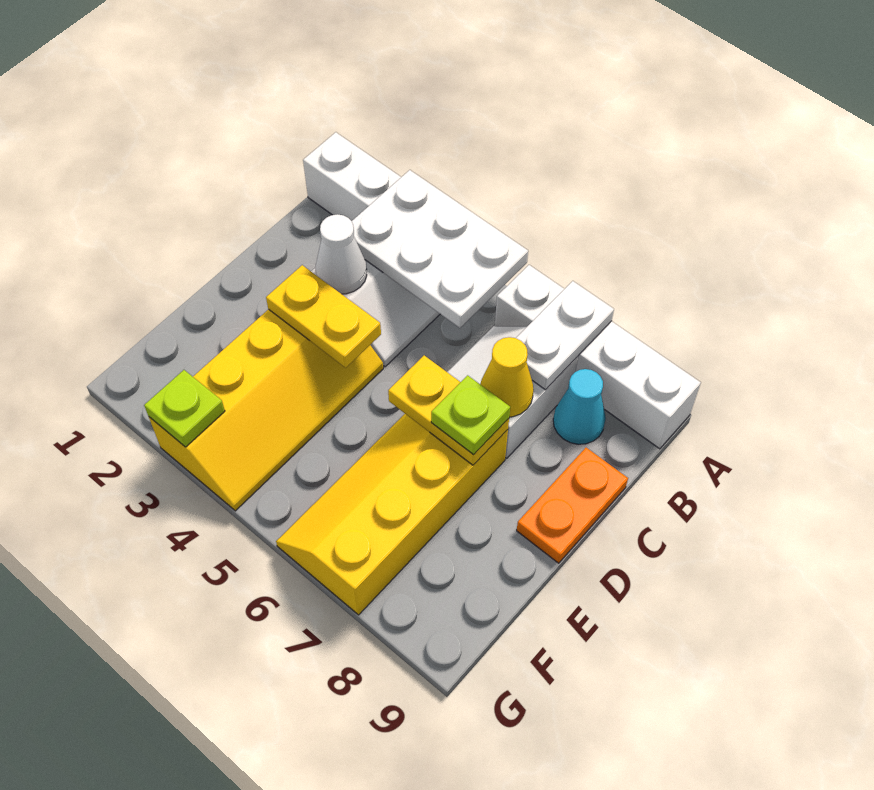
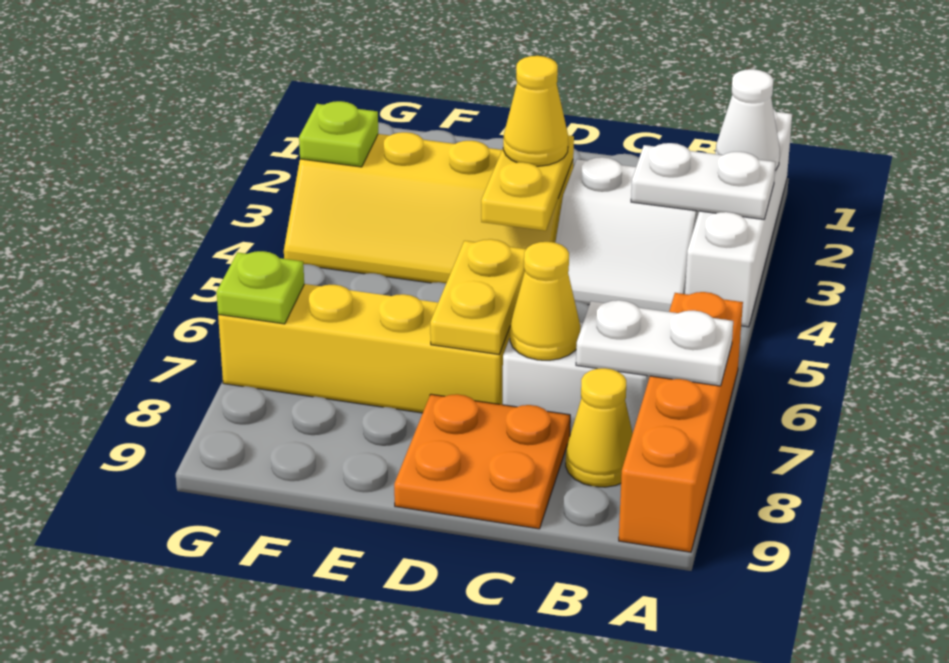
white plate A3:B5 level 2 -> white plate A3:B3 level 2
white brick A6:A9 level 1 -> orange brick A6:A9 level 1
cyan cone B8 level 1 -> yellow cone B8 level 1
white cone C3 level 2 -> white cone A2 level 2
orange plate C9:D9 level 1 -> orange plate C8:D9 level 1
none -> yellow cone D3 level 3
lime plate D7 level 3 -> lime plate G7 level 2

